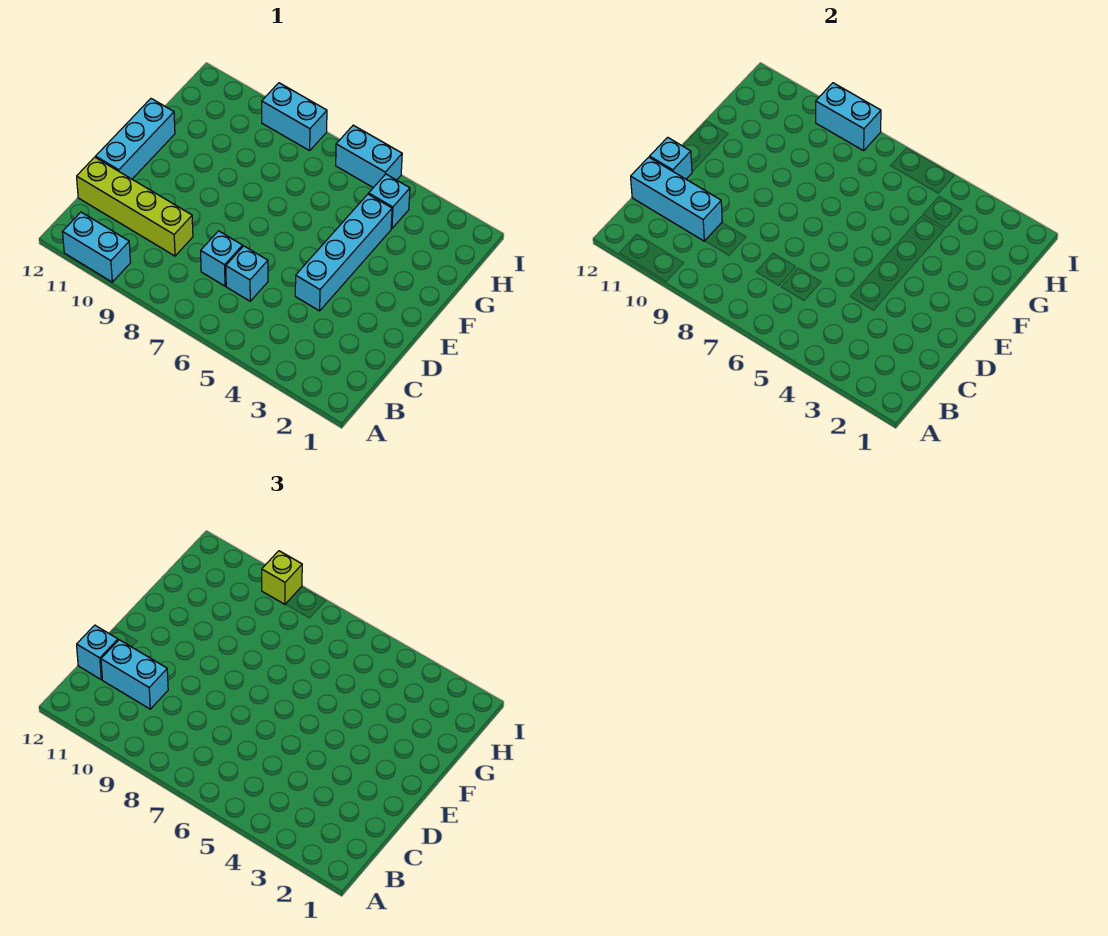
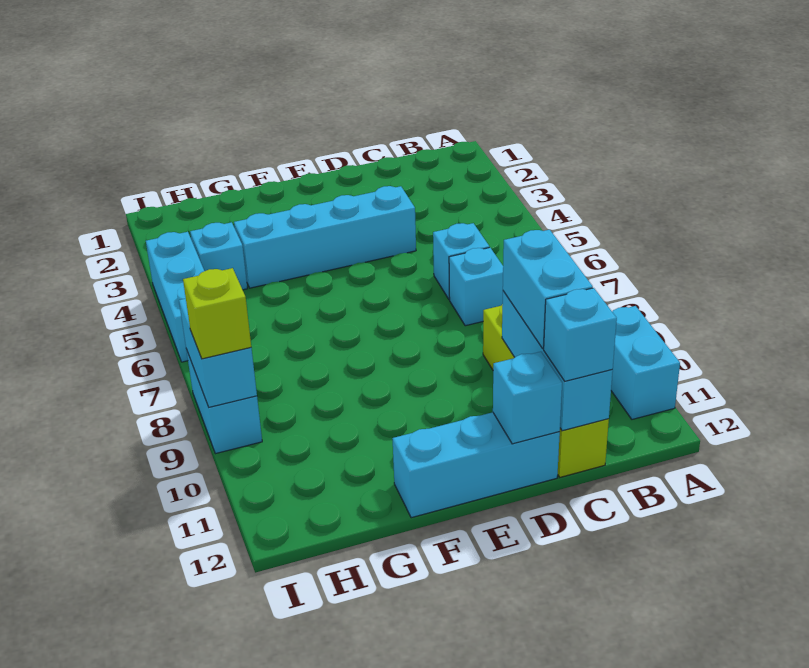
cyan brick I5:I6 level 1 -> cyan brick I4:I6 level 1

